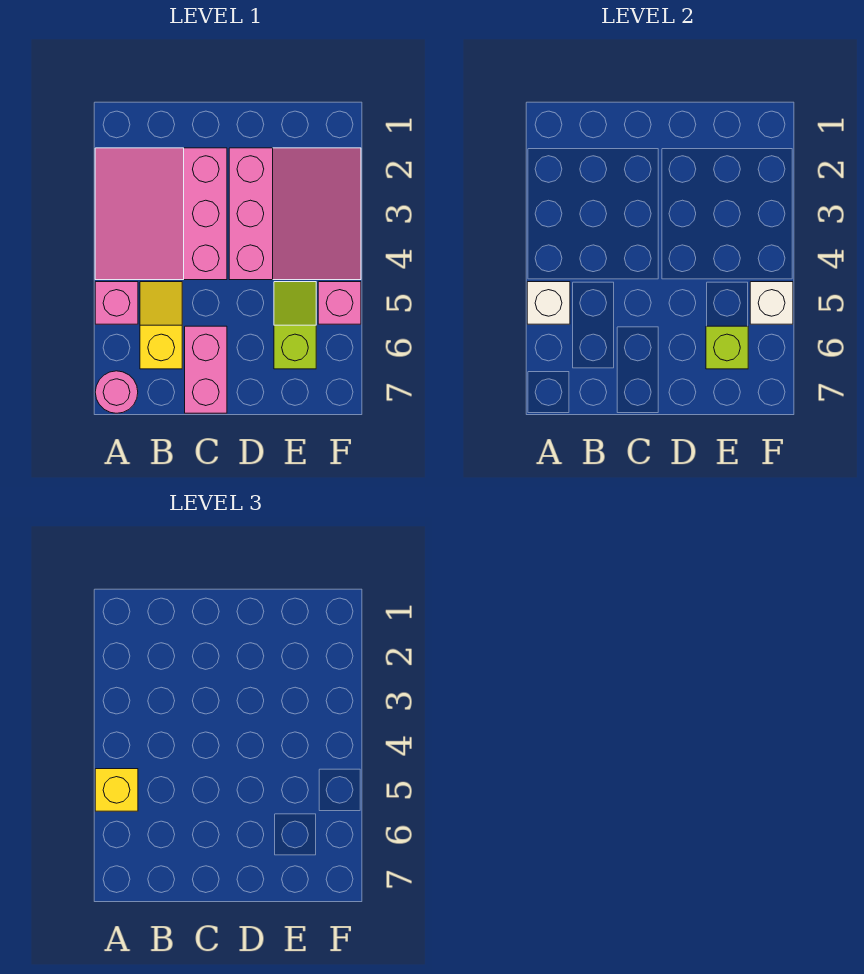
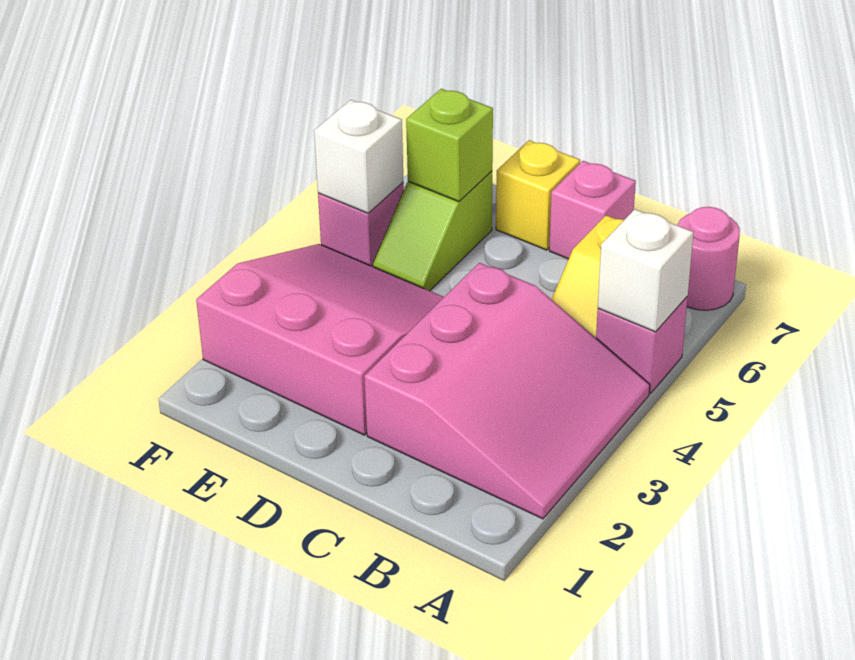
yellow brick A5 level 3 -> yellow brick D7 level 1
pink brick C6:C7 level 1 -> pink brick C7 level 1
pink slope D2:F4 level 1 top D -> pink slope D2:F4 level 1 top 2

